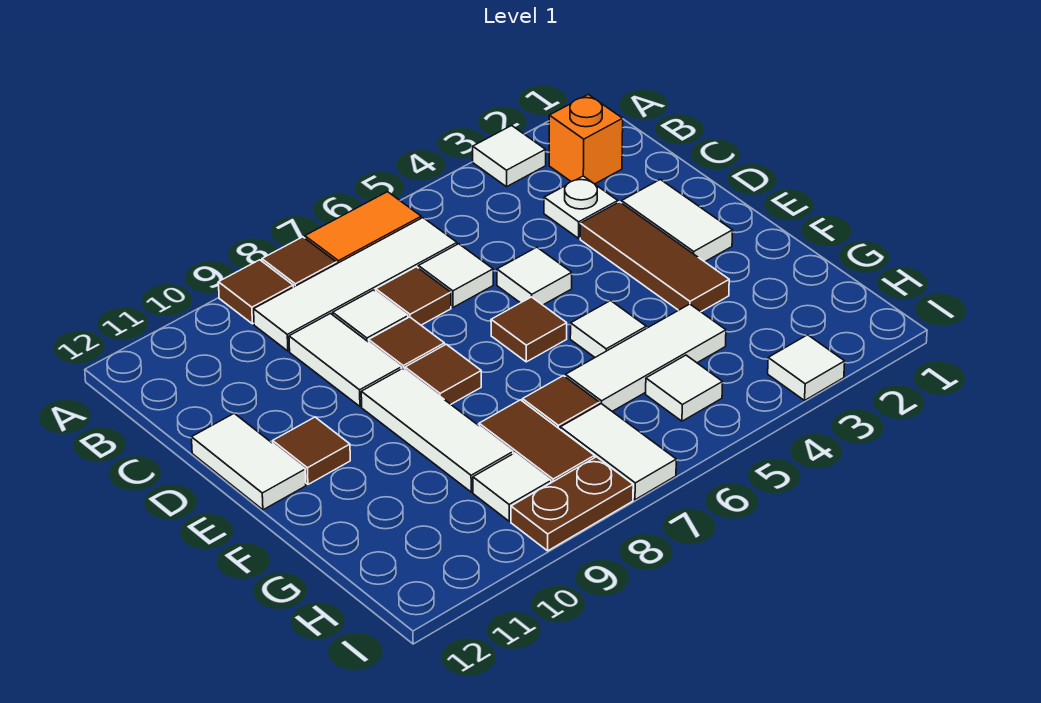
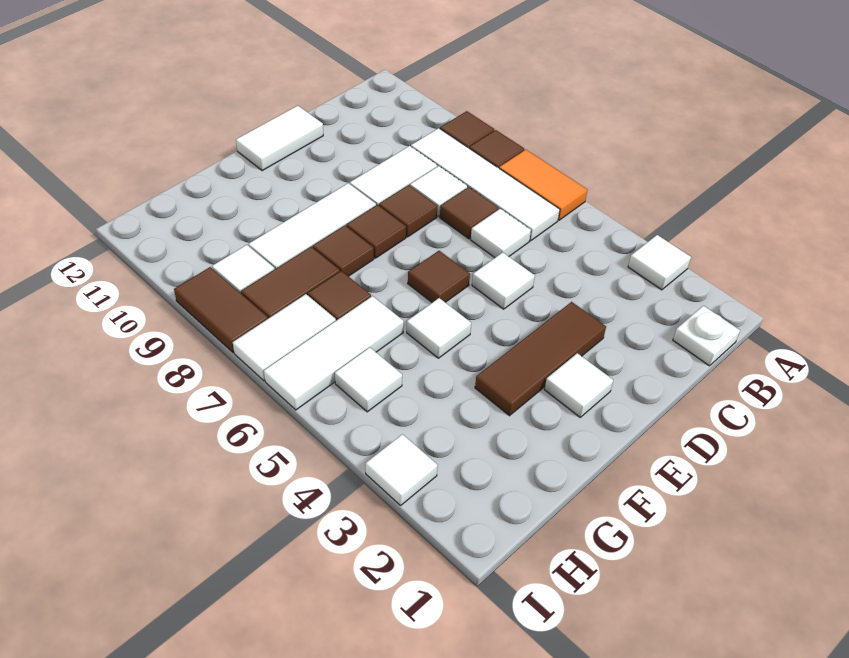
orange brick B2 level 1 -> none
white plate C3 level 1 -> white plate B1 level 1
white tile D2:E2 level 1 -> white tile E2 level 1
brown tile E11 level 1 -> brown tile F8 level 1
white tile G4:G6 level 1 -> white tile G6:I6 level 1
brown plate I8:I9 level 1 -> brown tile I8:I9 level 1

